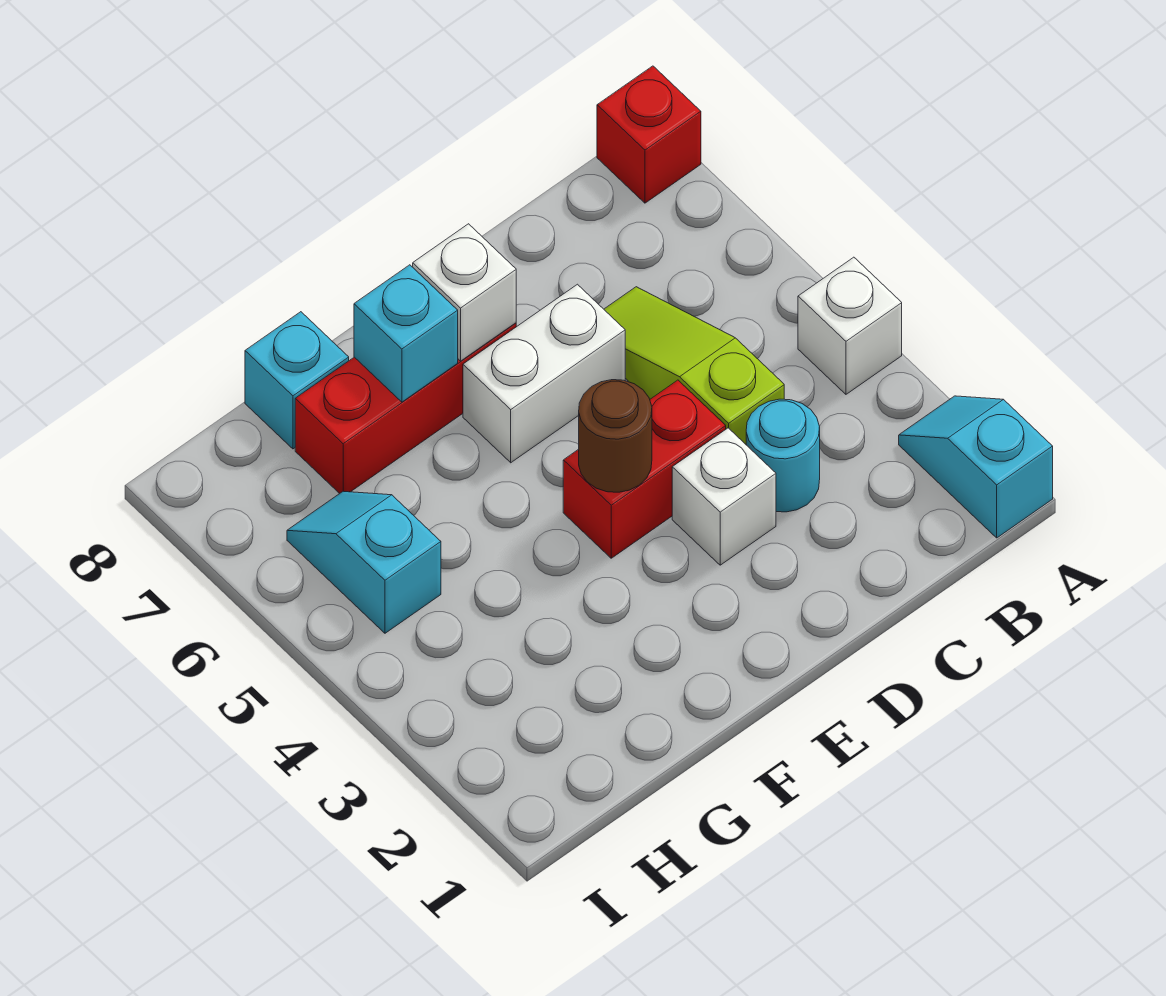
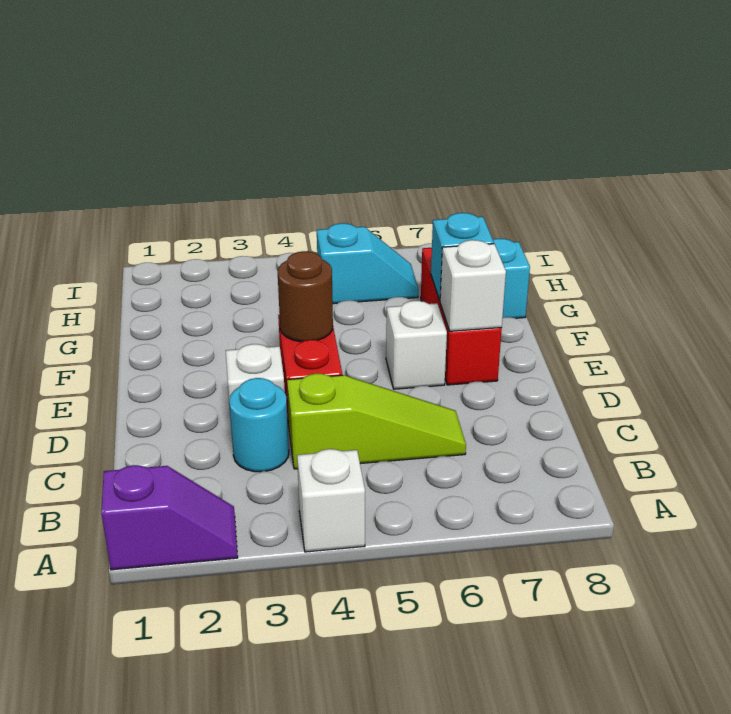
cyan slope A1:A2 level 1 top 1 -> purple slope A1:A2 level 1 top 1
red brick A8 level 1 -> none
white brick D6:E6 level 1 -> white brick E6 level 1

